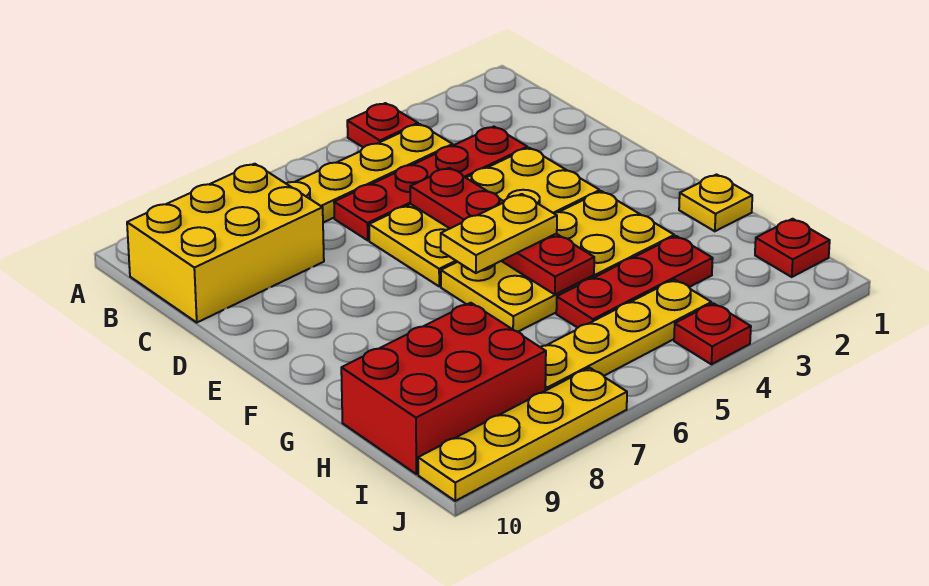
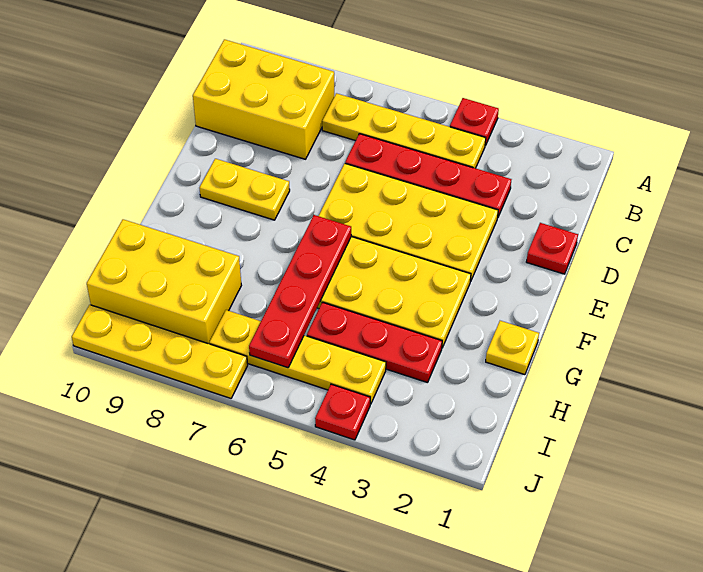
red plate D5:G5 level 2 -> red plate F6:I6 level 2
yellow plate F5:F6 level 3 -> yellow plate E8:E9 level 1
red brick H8:I10 level 1 -> yellow brick H8:I10 level 1
red plate I1 level 1 -> red plate D1 level 1

